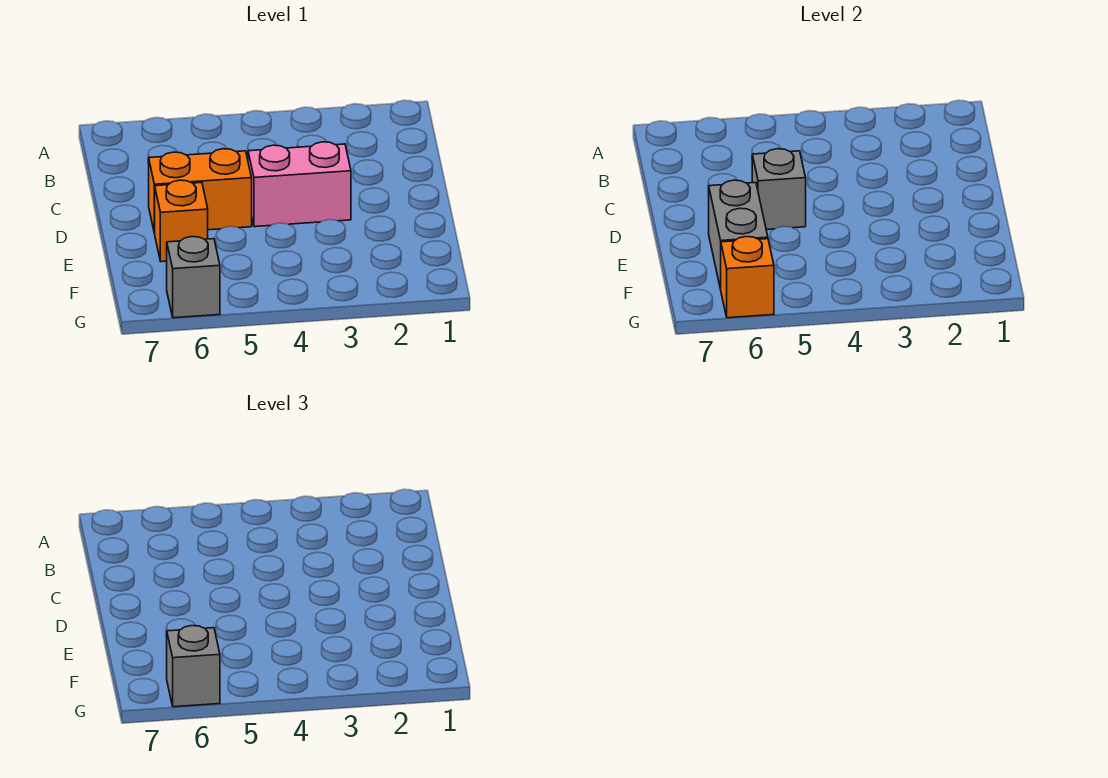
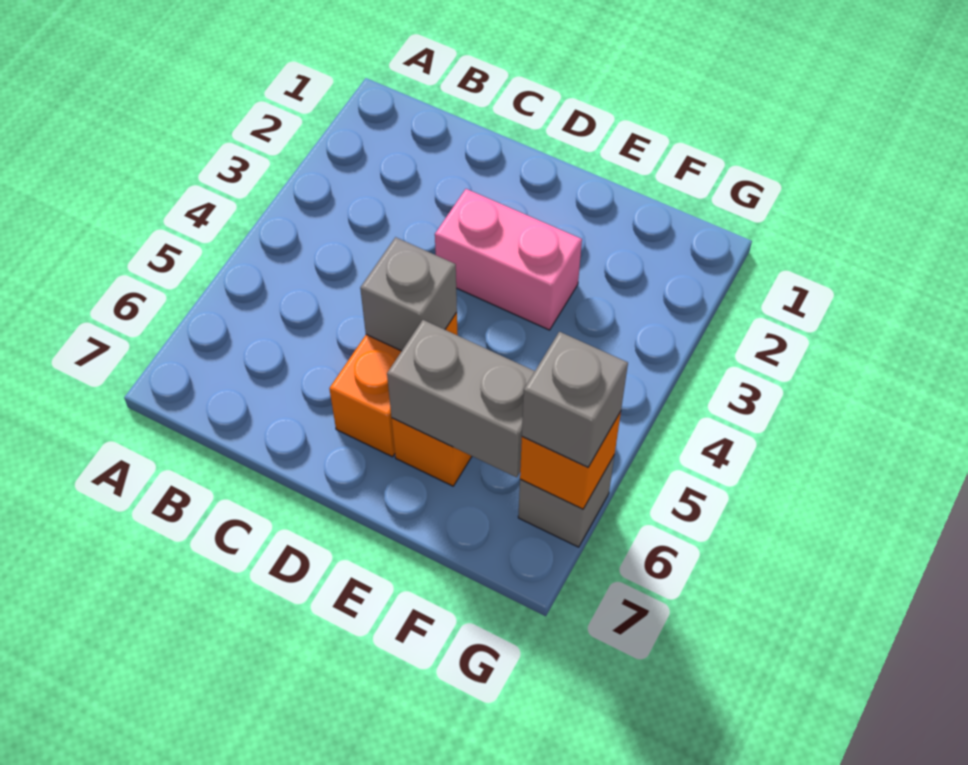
pink brick D3:D4 level 1 -> pink brick D3:E3 level 1

